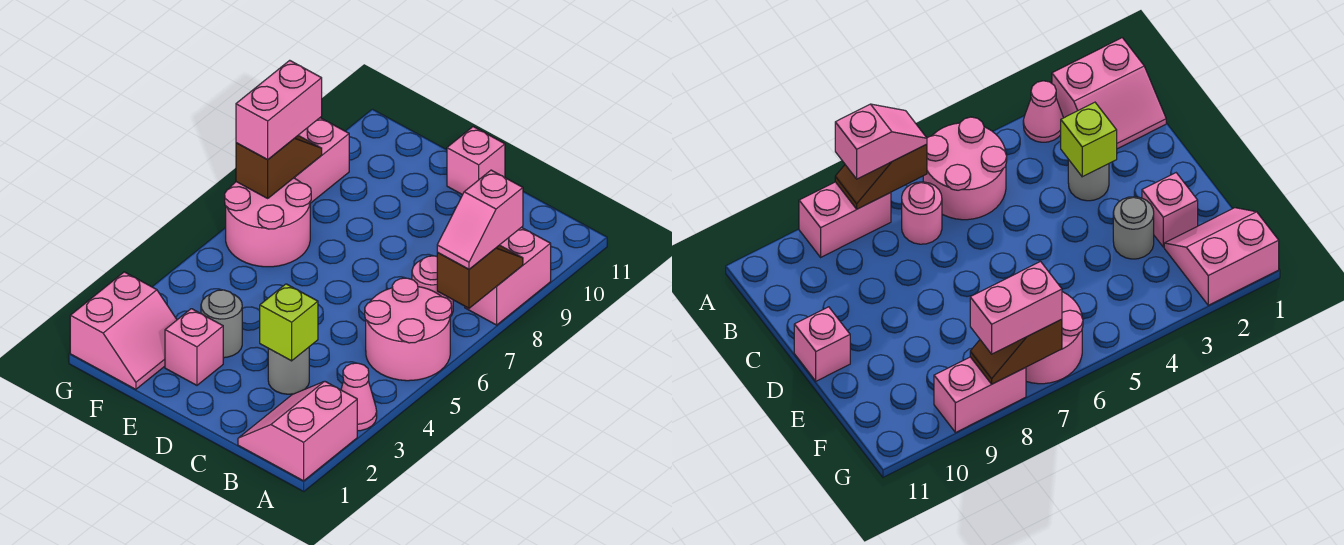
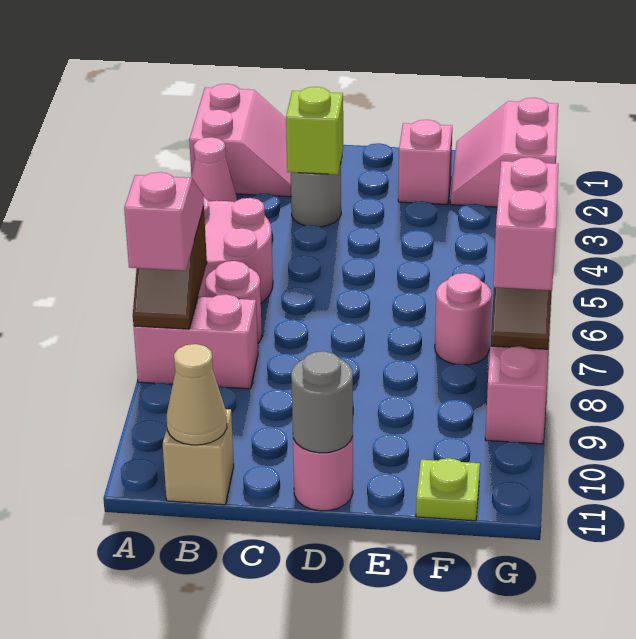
pink brick A8:A9 level 1 -> pink brick A8:B8 level 1
none -> tan brick B11 level 1
none -> tan cone B11 level 2
pink brick D11 level 1 -> pink round brick D11 level 1
grey round brick E3 level 1 -> grey round brick D11 level 2
pink round brick F6:G7 level 1 -> pink round brick F7 level 1
none -> lime plate F11 level 1

